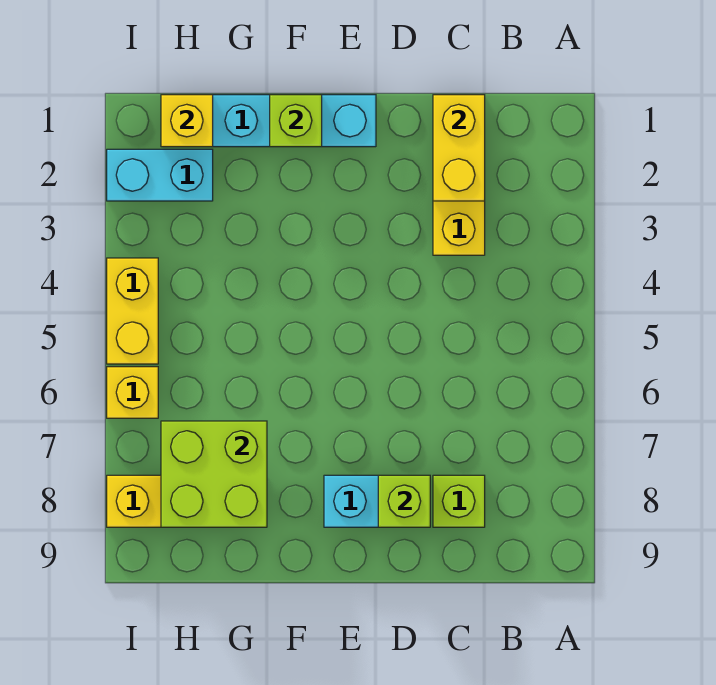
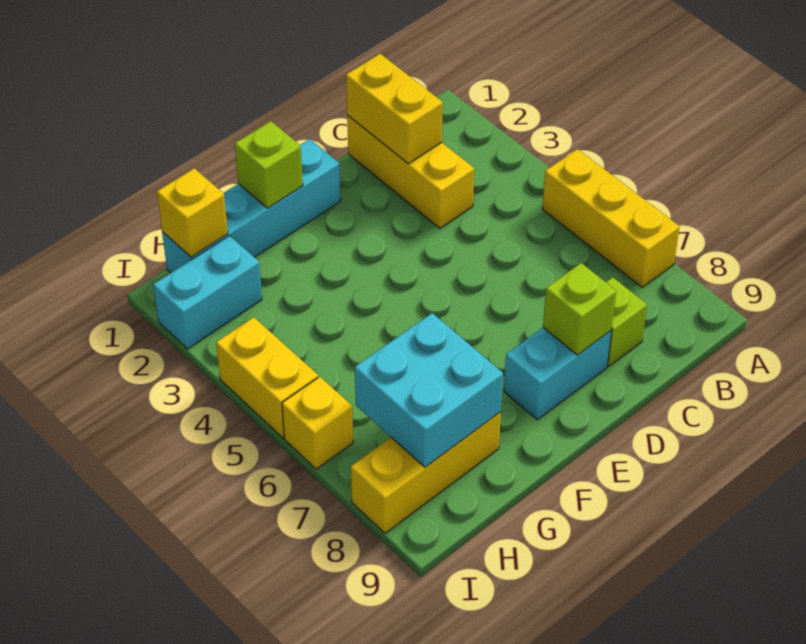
none -> yellow brick A5:A7 level 1
lime brick G7:H8 level 2 -> cyan brick G7:H8 level 2

